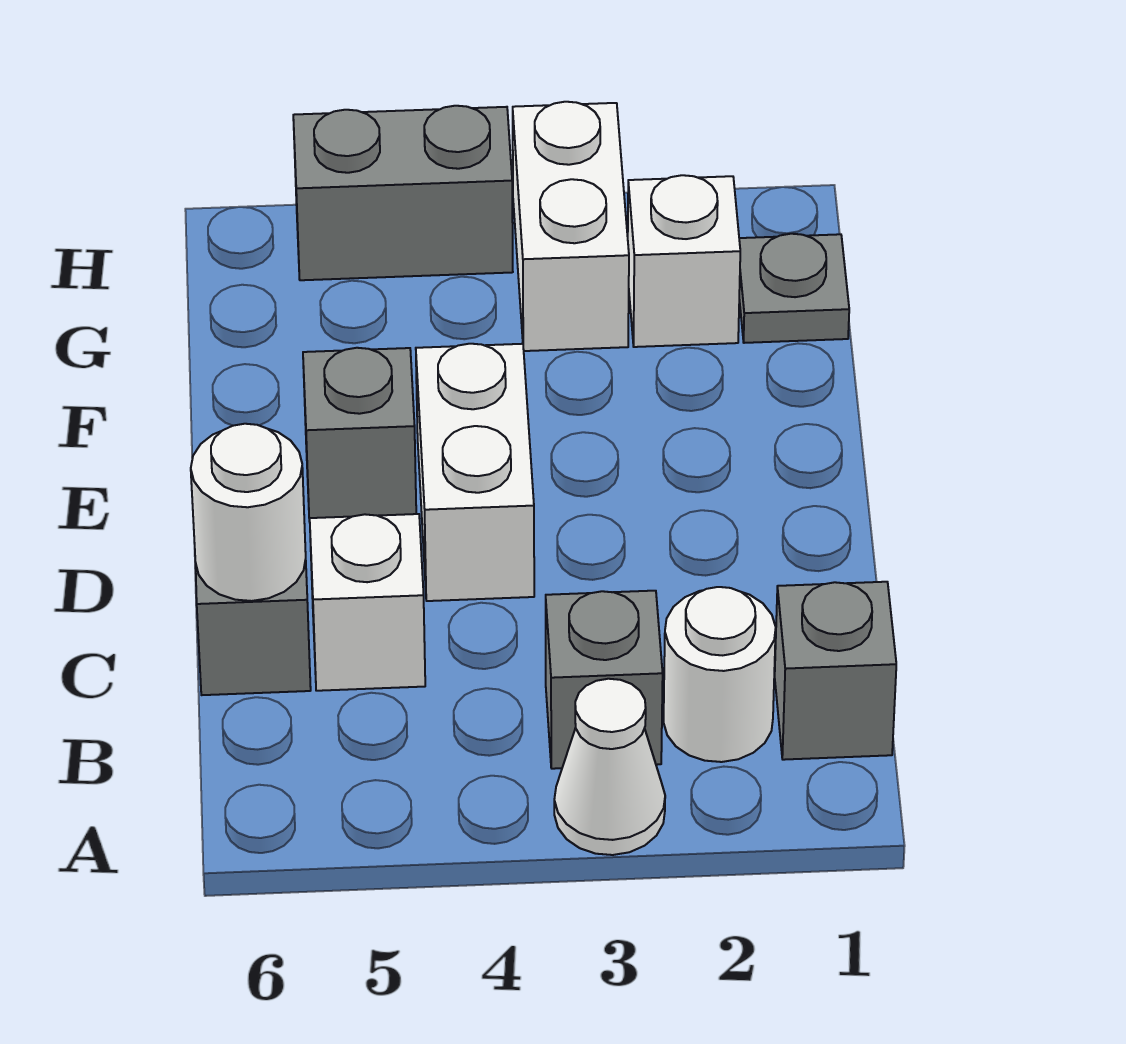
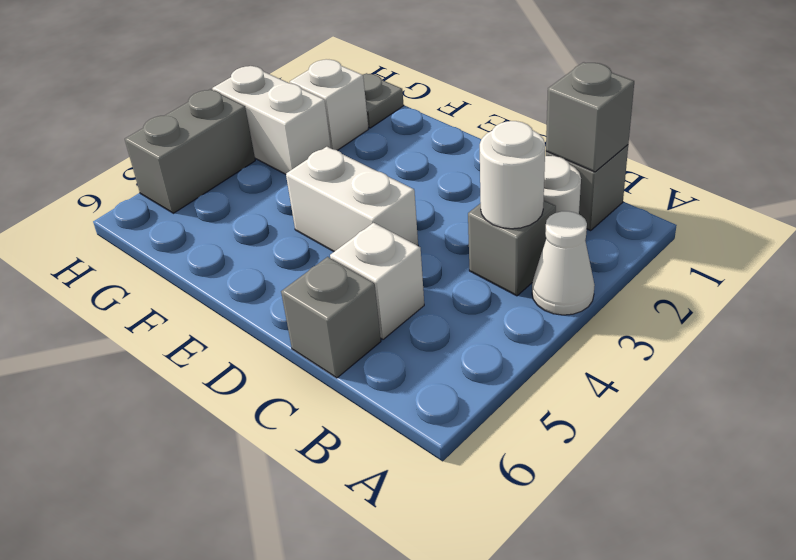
white round brick C6 level 2 -> white round brick B3 level 2
grey brick E5 level 1 -> grey brick B1 level 2

